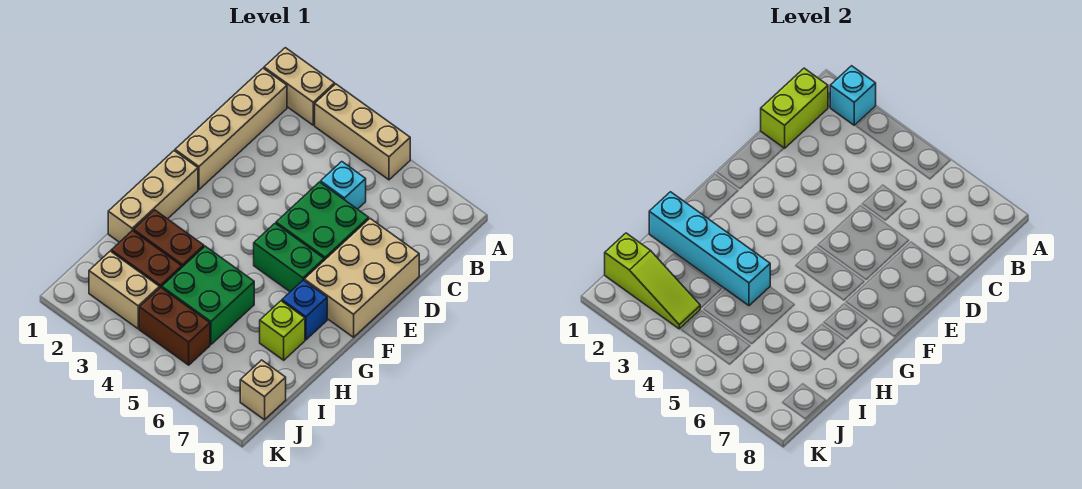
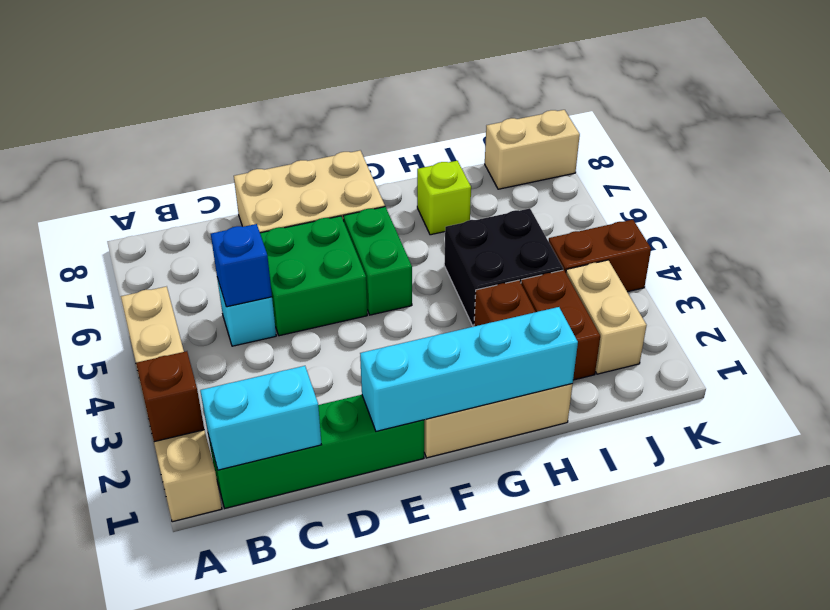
cyan brick A2 level 2 -> brown brick A2 level 2
tan brick B1:E1 level 1 -> green brick B1:E1 level 1
lime brick B1:C1 level 2 -> cyan brick B1:C1 level 2
blue brick G7 level 1 -> blue brick C5 level 2
cyan brick H1:H4 level 2 -> cyan brick E1:H1 level 2
green brick H4:I5 level 1 -> black brick H4:I5 level 1
lime slope J1:J3 level 2 top 1 -> none
brown brick J4:J5 level 1 -> brown brick J4:K4 level 1
tan brick J8 level 1 -> tan brick J8:K8 level 1

